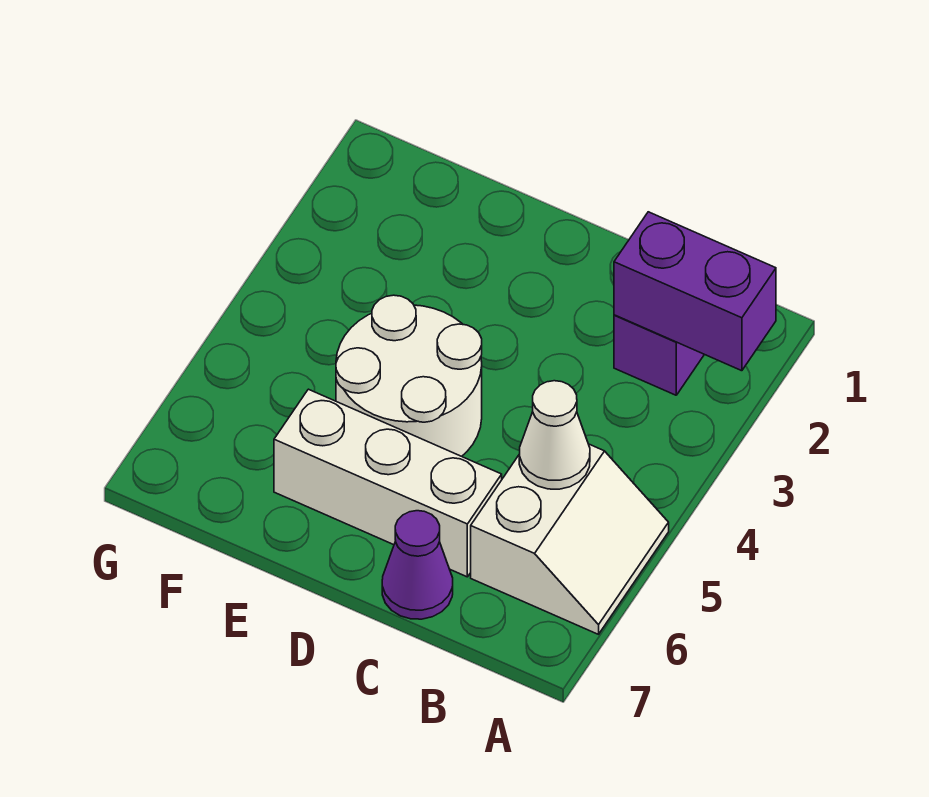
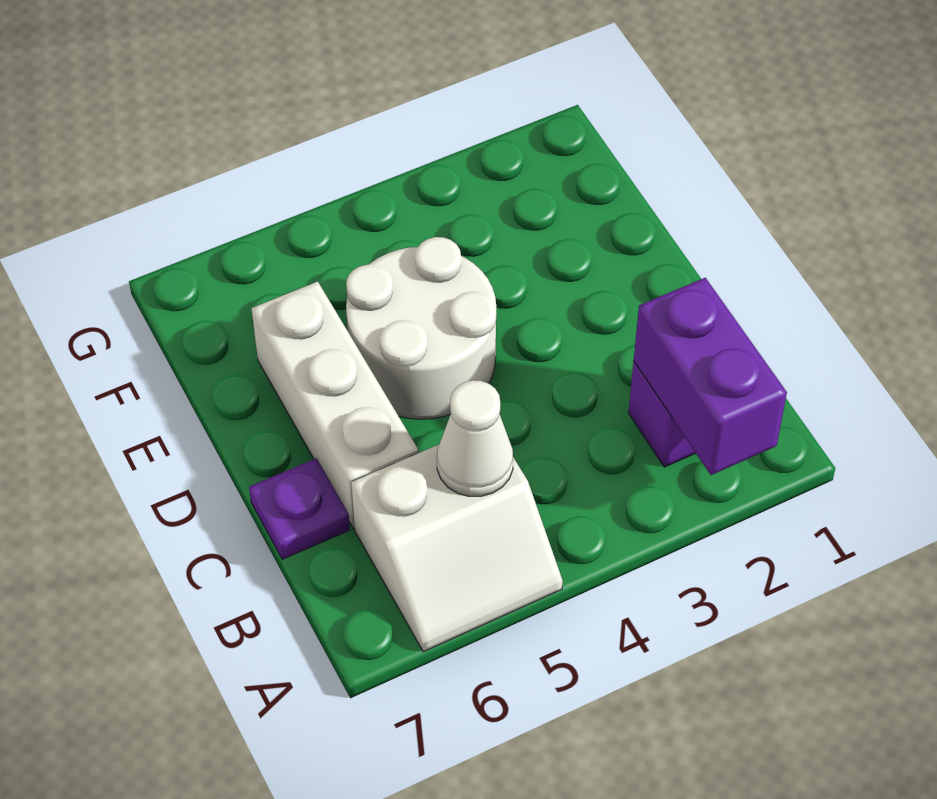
purple cone C7 level 1 -> purple plate C7 level 1

